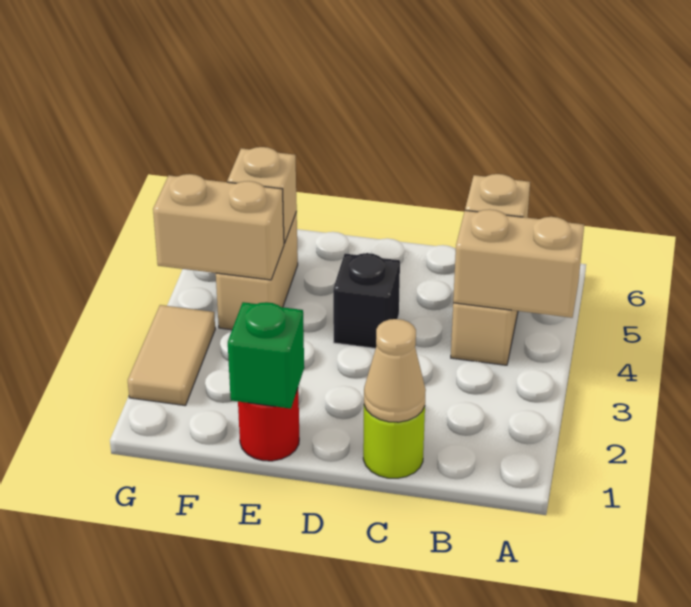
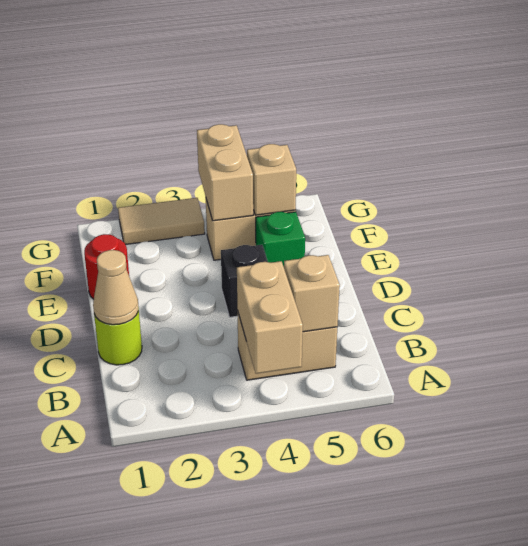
green brick E1 level 2 -> green brick E5 level 1

